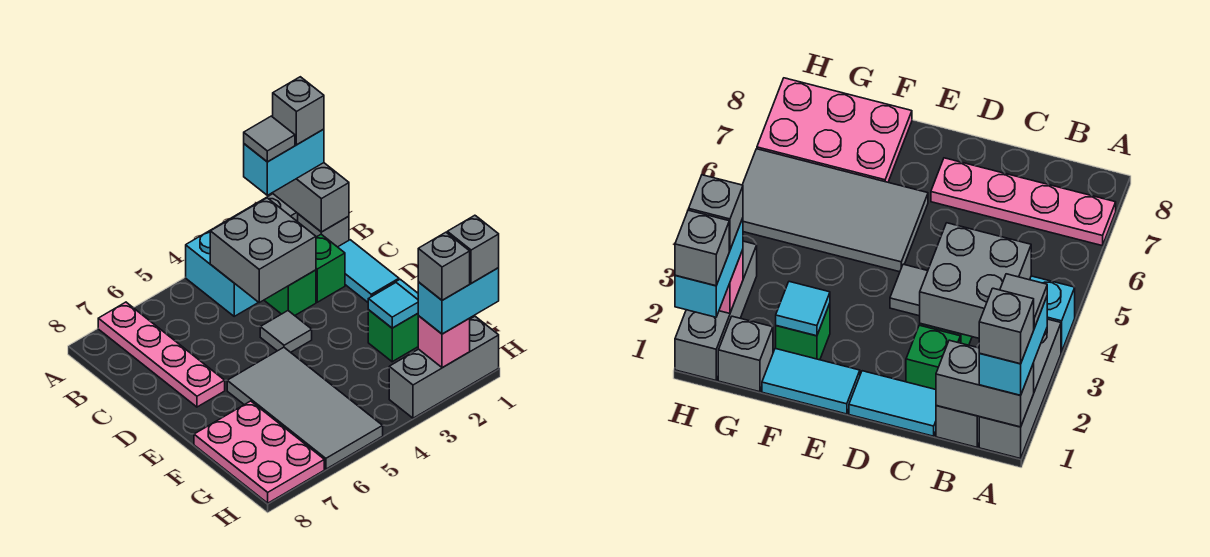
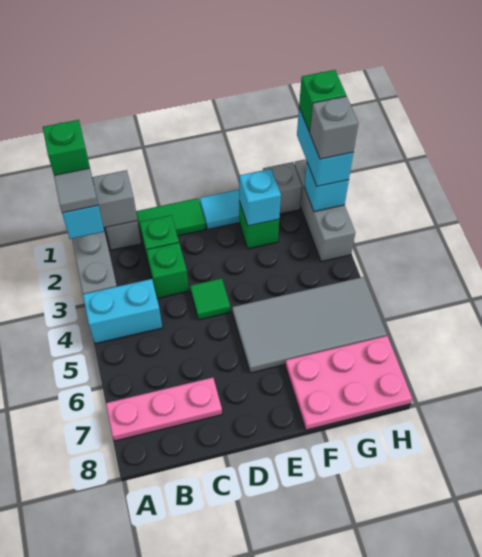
grey brick A1 level 4 -> green brick A1 level 4
pink plate A7:D7 level 1 -> pink plate A7:C7 level 1
grey brick B3:C4 level 2 -> none
cyan tile C1:D1 level 1 -> green tile C1:D1 level 1
grey tile D4 level 1 -> green tile D4 level 1
cyan tile F2 level 2 -> cyan brick F2 level 2
grey brick H1 level 4 -> green brick H1 level 4
pink brick H2 level 2 -> cyan brick H2 level 2

